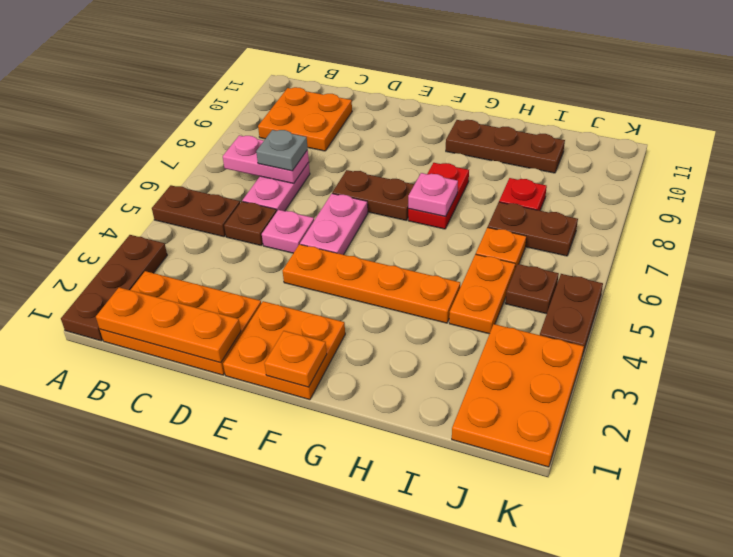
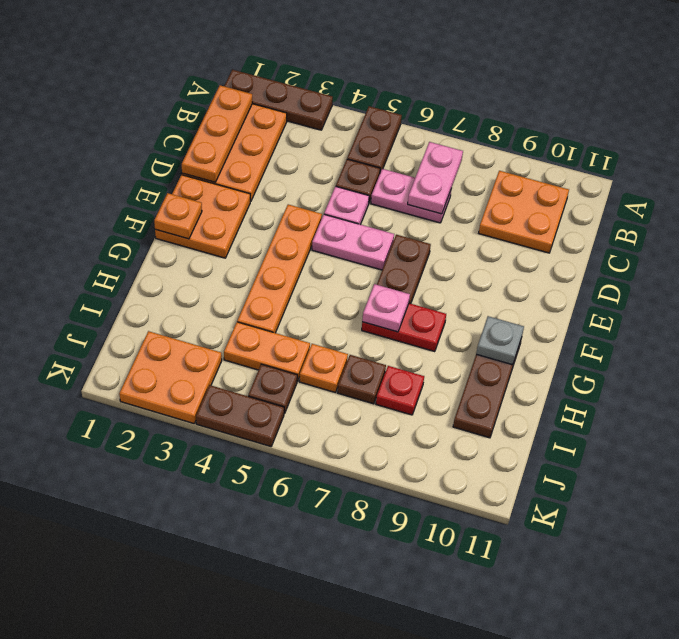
grey plate C7 level 3 -> grey plate G10 level 2
brown plate I7:J7 level 1 -> brown plate I7 level 1
orange plate J1:K3 level 1 -> orange plate J2:K3 level 1

